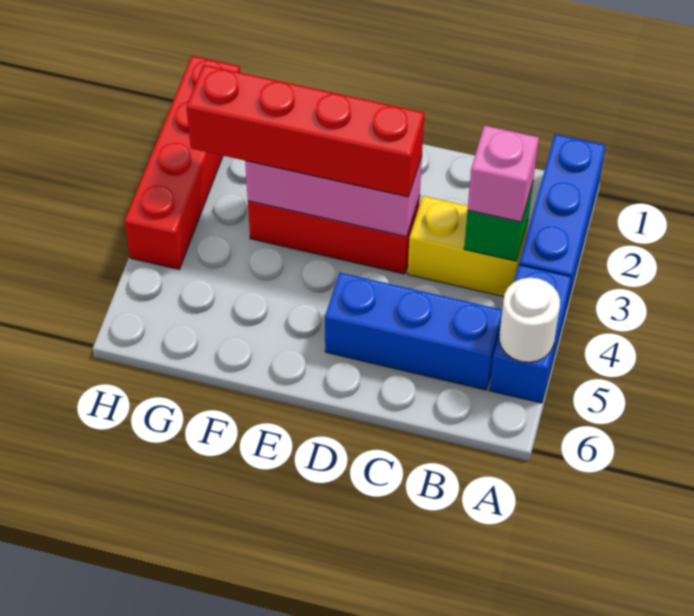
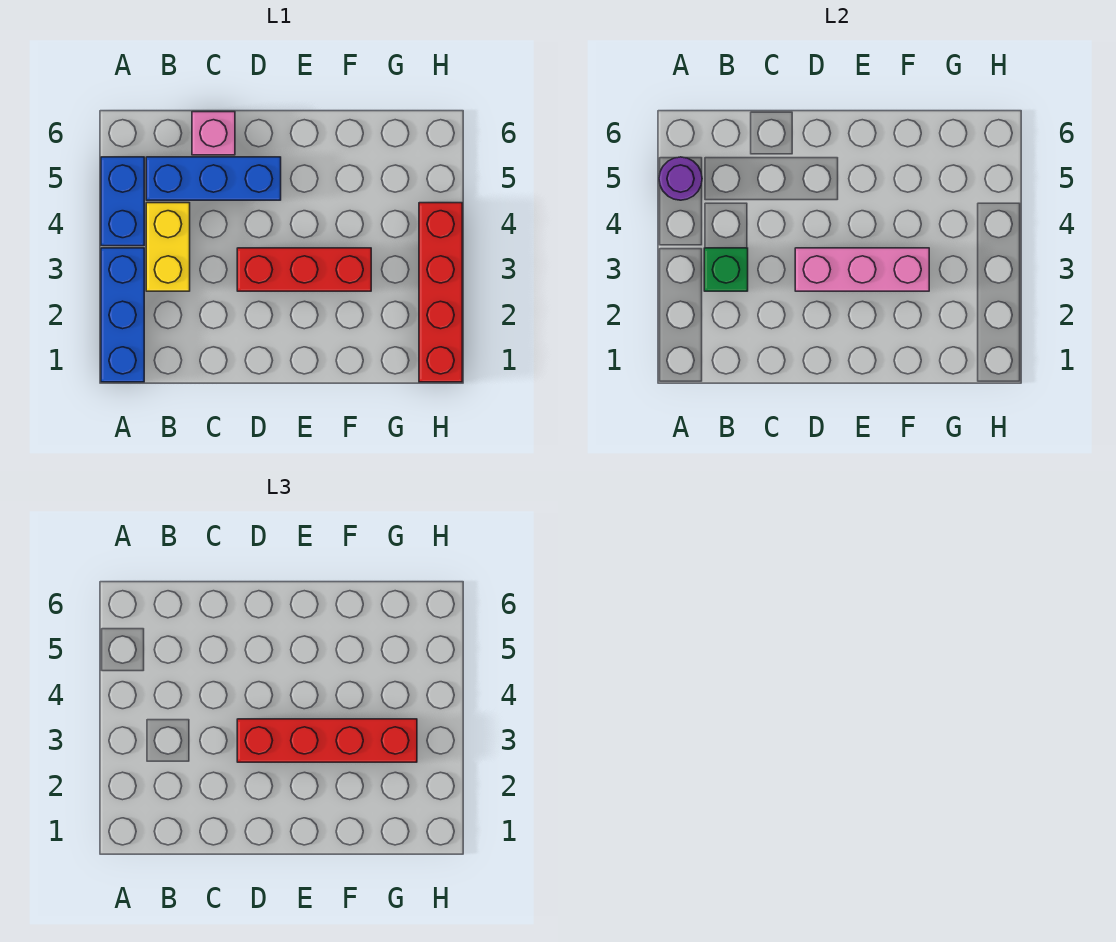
white round brick A5 level 2 -> purple round brick A5 level 2
yellow brick B3:C3 level 1 -> yellow brick B3:B4 level 1
pink brick B3 level 3 -> pink brick C6 level 1

